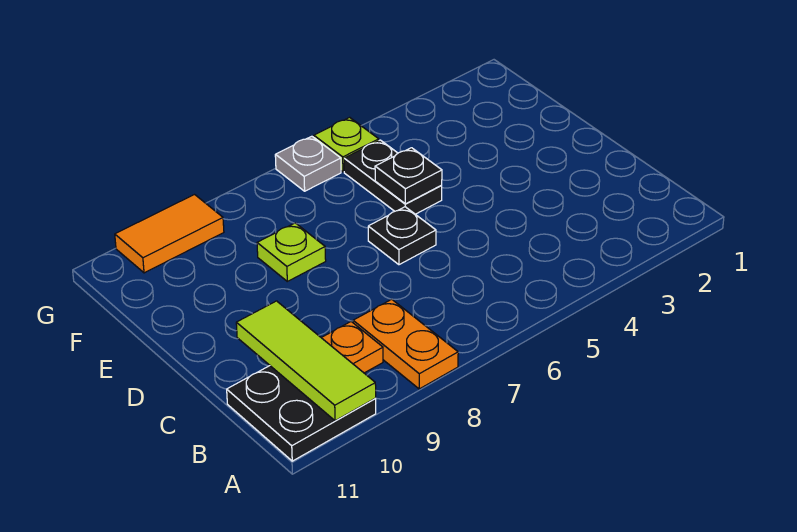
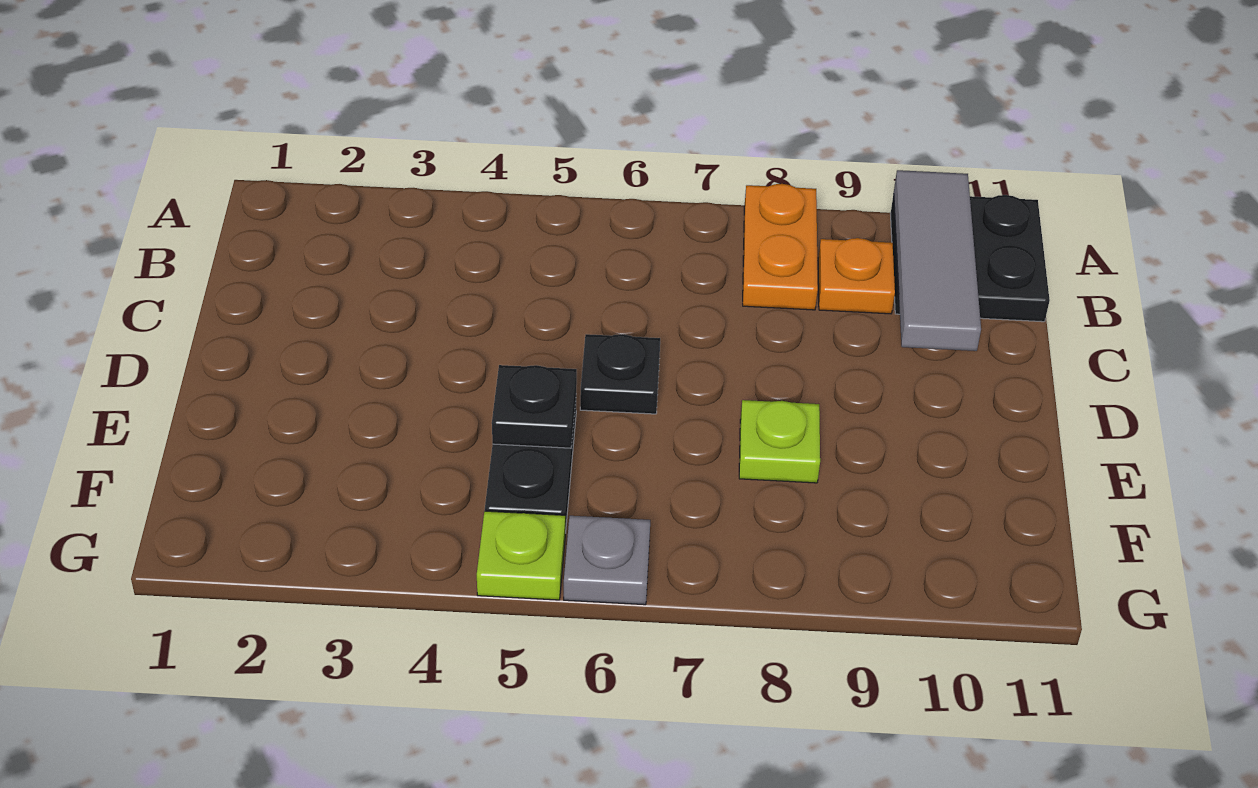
lime tile A10:C10 level 2 -> grey tile A10:C10 level 2
orange tile G9:G10 level 1 -> none

